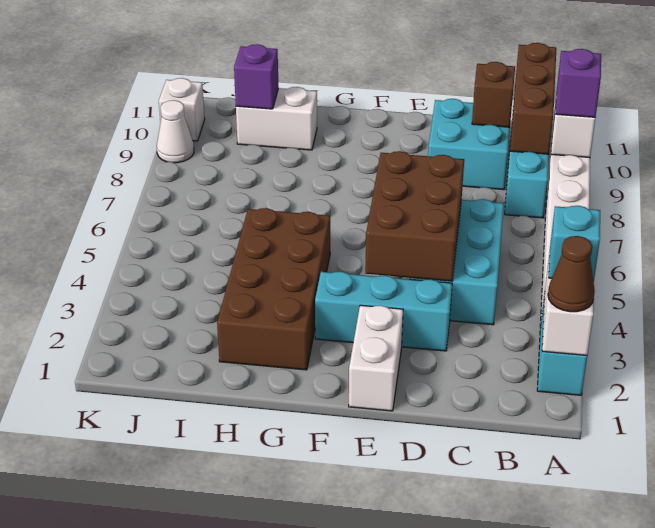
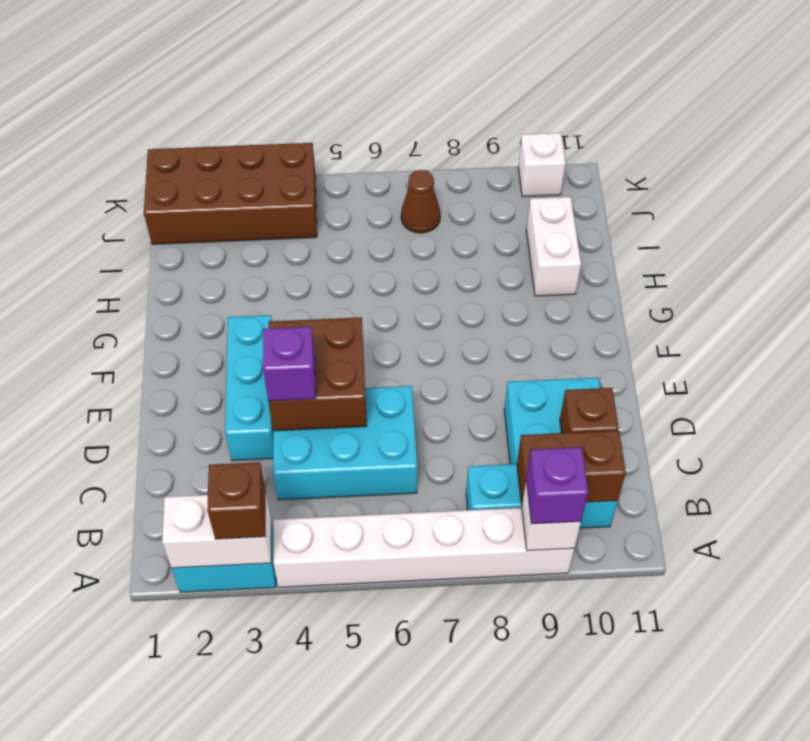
brown cone A2 level 3 -> brown cone J7 level 1
cyan brick A3 level 3 -> brown brick A3 level 3
brown brick B9:B11 level 2 -> brown brick B9:B10 level 2
brown brick D4:E6 level 2 -> brown brick D4:E5 level 2
white brick E1:E2 level 1 -> none
brown brick G2:H5 level 1 -> brown brick J1:K4 level 1
purple brick I10 level 2 -> purple brick D4 level 3
white cone K9 level 1 -> none

